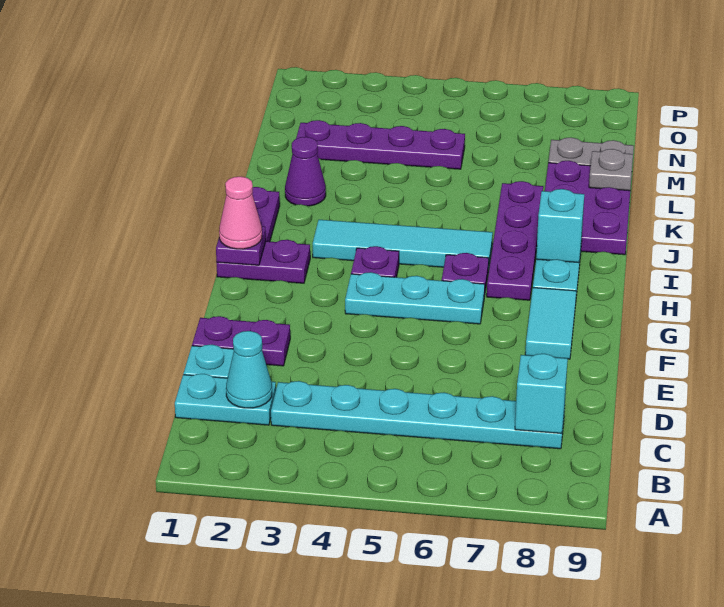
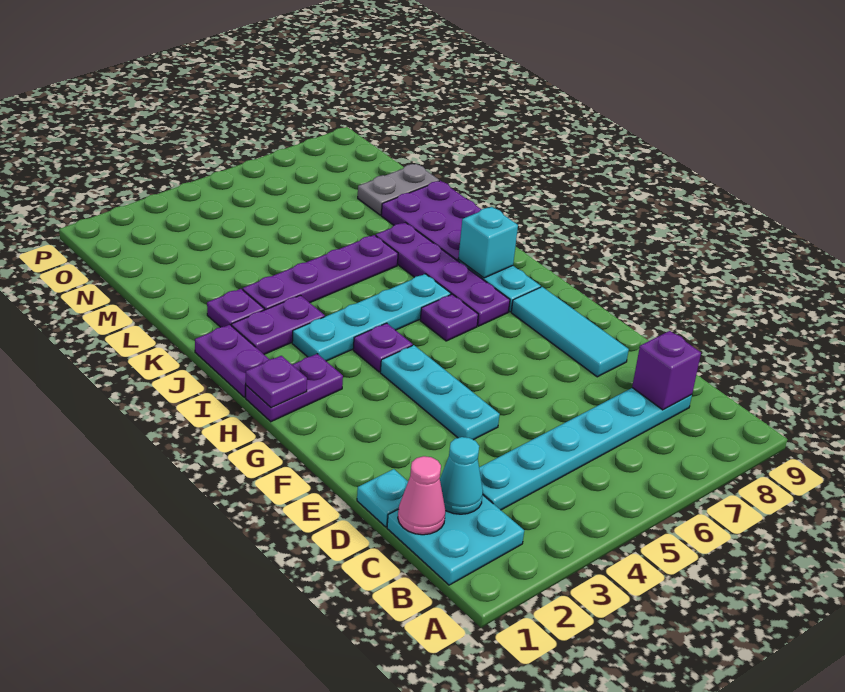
cyan plate C1:C2 level 1 -> cyan plate B1:C2 level 1
cyan brick C8 level 2 -> purple brick C8 level 2
purple plate E1:E2 level 1 -> purple plate J2:J3 level 1
cyan tile F8:G8 level 1 -> cyan tile E8:G8 level 1
cyan plate G4:G6 level 1 -> cyan plate E4:G4 level 1
pink cone H1 level 3 -> pink cone C1 level 2
cyan tile I3:I6 level 1 -> cyan plate I3:I6 level 1
purple cone K2 level 1 -> purple plate K2 level 1
grey plate L9 level 2 -> none
purple plate M2:M5 level 1 -> purple plate K3:K6 level 1

